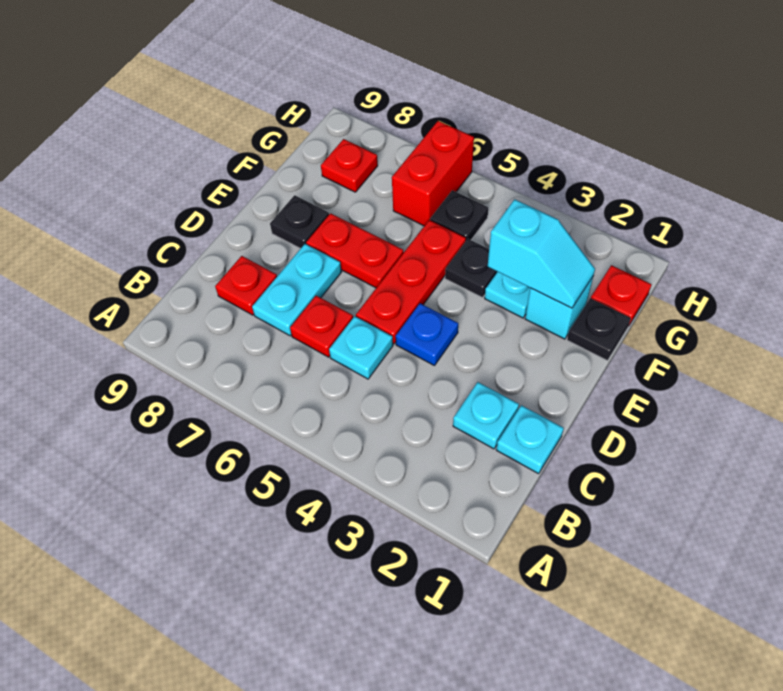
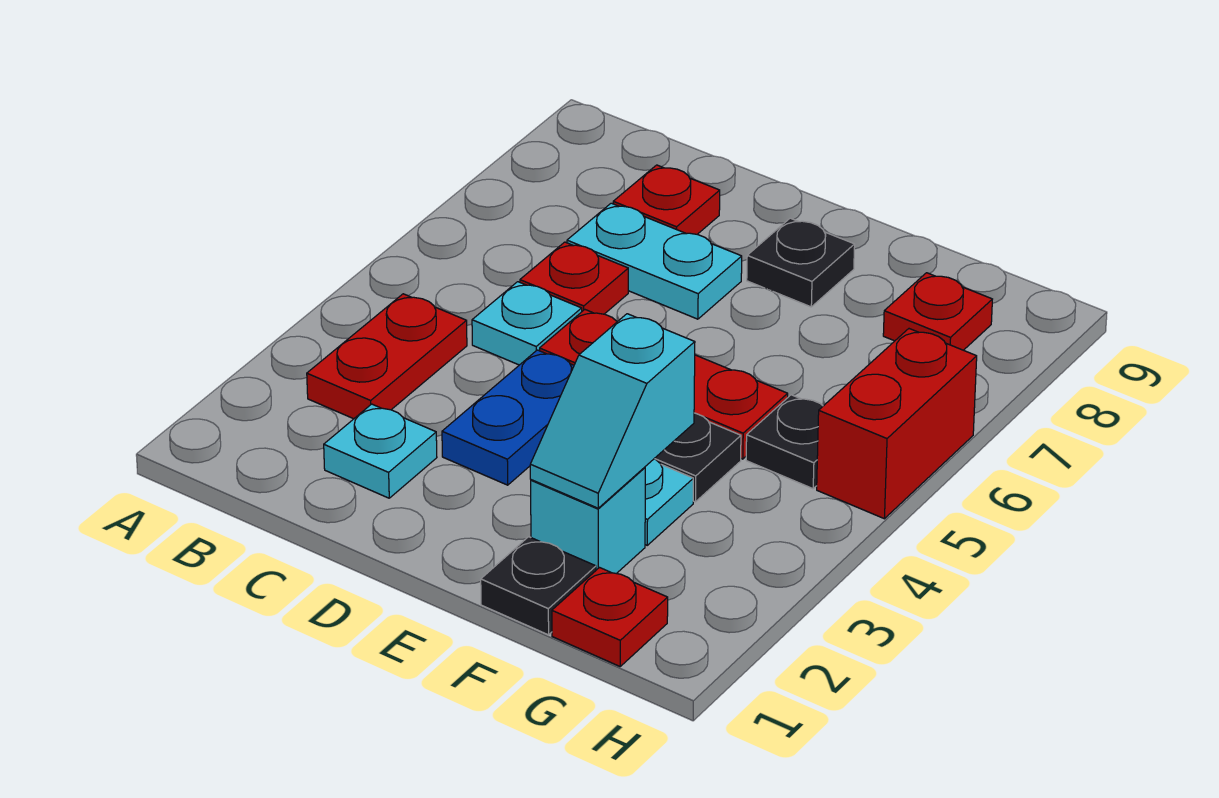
cyan plate C1 level 1 -> none
blue plate D4 level 1 -> blue plate D3:D4 level 1
red plate E6:E7 level 1 -> red plate B3:B4 level 1
red brick G6:H6 level 1 -> red brick H5:H6 level 1

